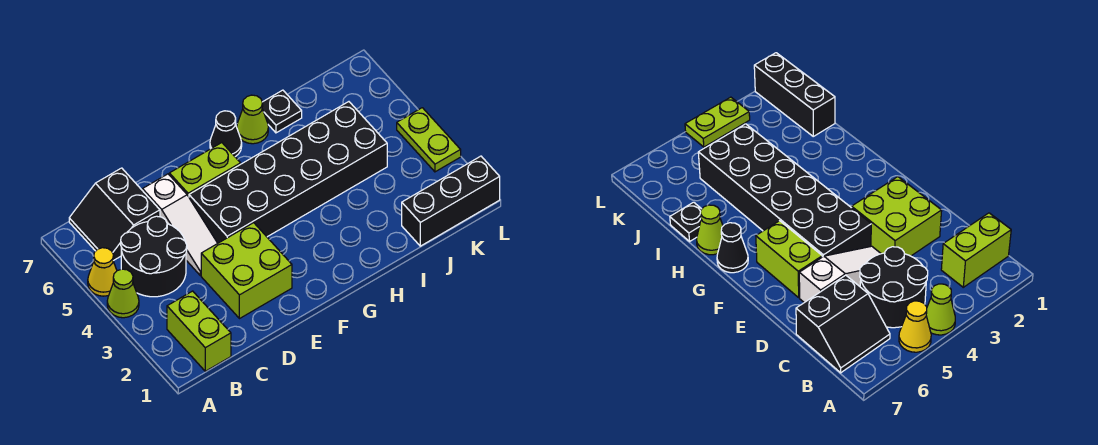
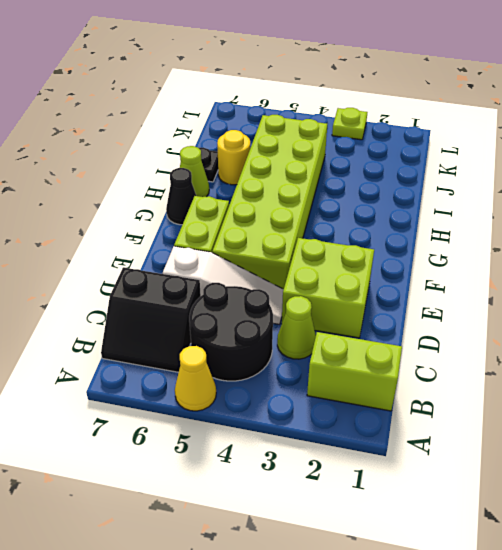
lime cone A4 level 1 -> lime cone C3 level 1
black brick E4:J5 level 1 -> lime brick E4:J5 level 1
none -> yellow round brick I6 level 1
black brick J1:L1 level 1 -> none
lime plate L3:L4 level 1 -> lime plate L3 level 1

